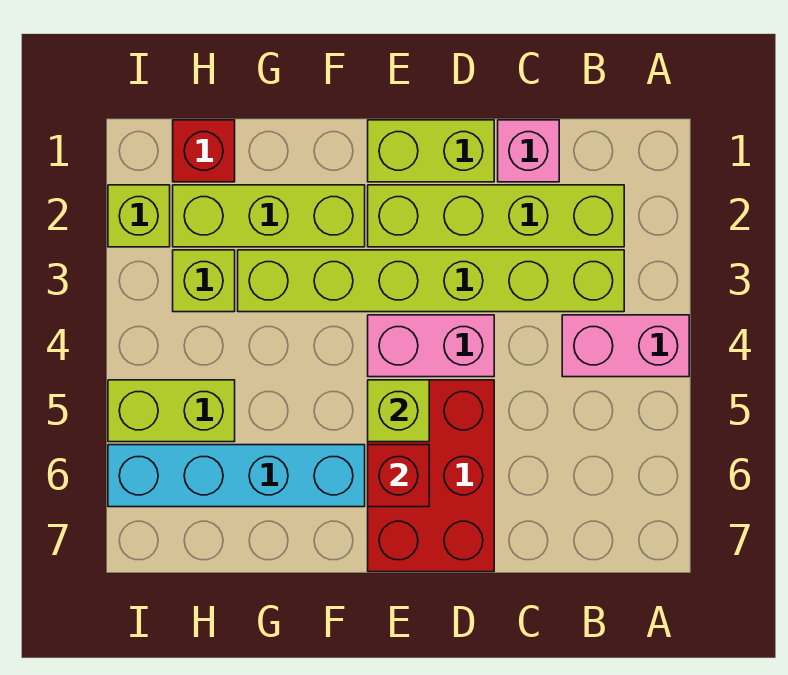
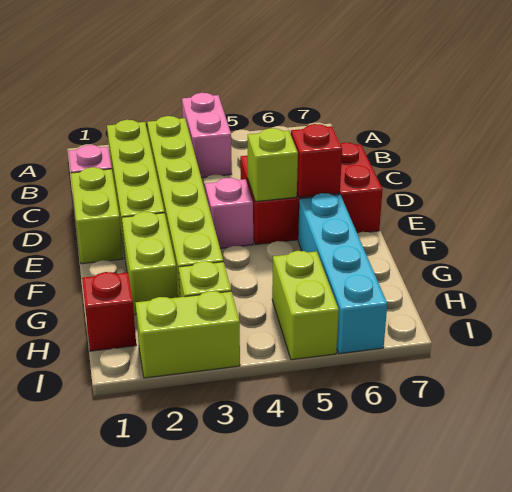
pink brick D4:E4 level 1 -> pink brick E4 level 1
lime brick F2:H2 level 1 -> lime brick F2:G2 level 1
lime brick I2 level 1 -> lime brick I2:I3 level 1

